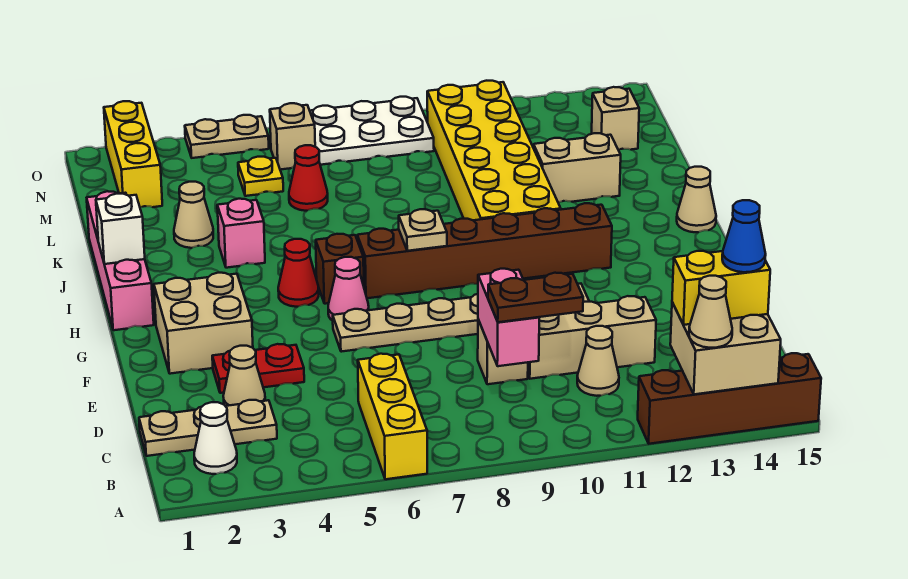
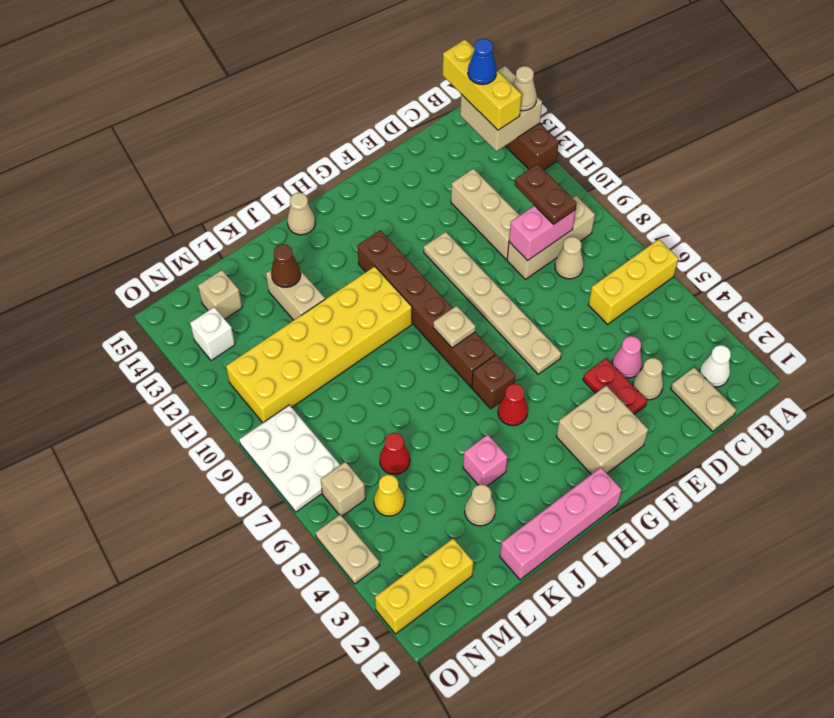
yellow brick B13:B14 level 3 -> yellow brick B13:B15 level 3
tan plate C1:C3 level 1 -> tan plate C1:C2 level 1
tan cone C11 level 1 -> tan cone C8 level 1
tan brick D9 level 1 -> tan brick B9:D9 level 1
pink cone G6 level 1 -> pink cone D4 level 1
white brick I1 level 2 -> white brick N13 level 1
none -> brown cone K13 level 2
yellow plate M5 level 1 -> yellow cone M5 level 1

